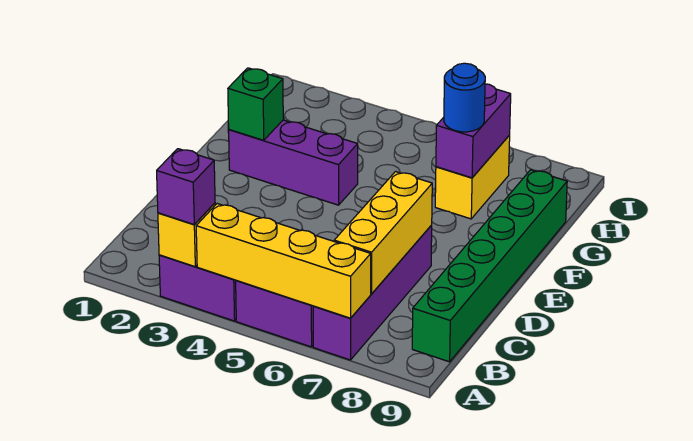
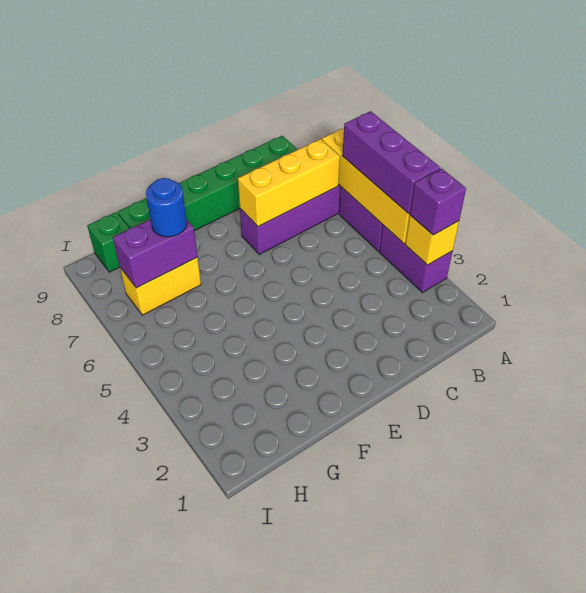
purple brick F2:F4 level 1 -> purple brick A4:A6 level 3
green brick F2 level 2 -> green brick H9 level 1

